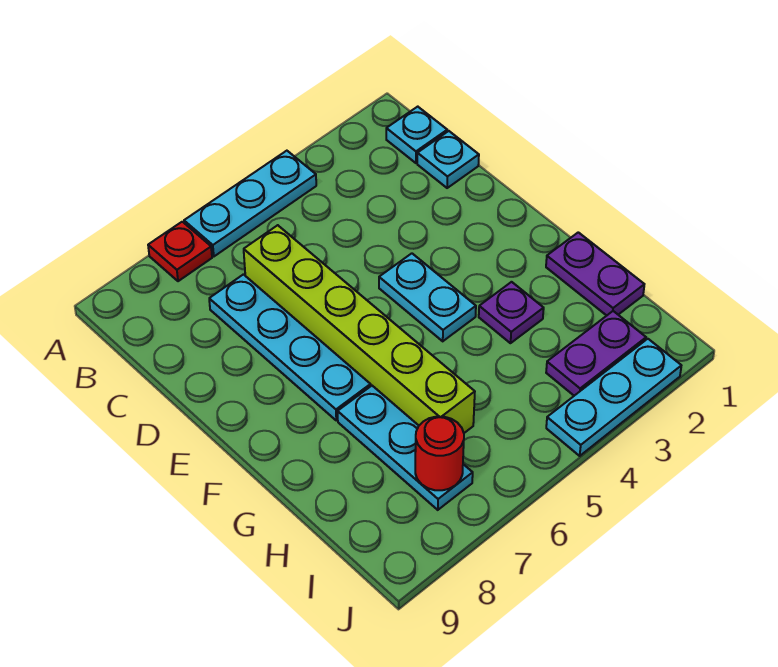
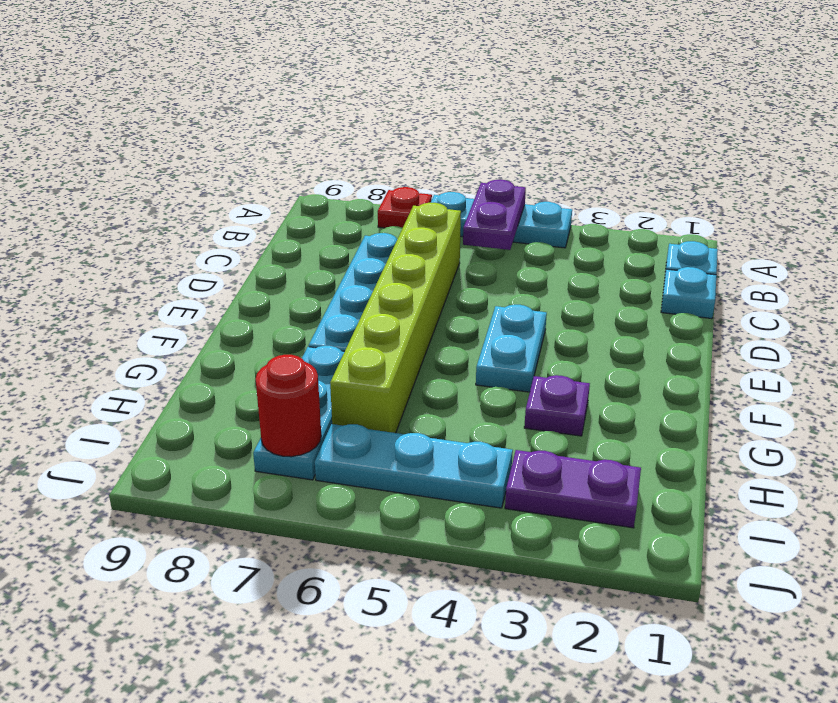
purple plate G1:H1 level 1 -> purple plate A5:B5 level 2
cyan plate J2:J4 level 1 -> cyan plate I4:I6 level 1

